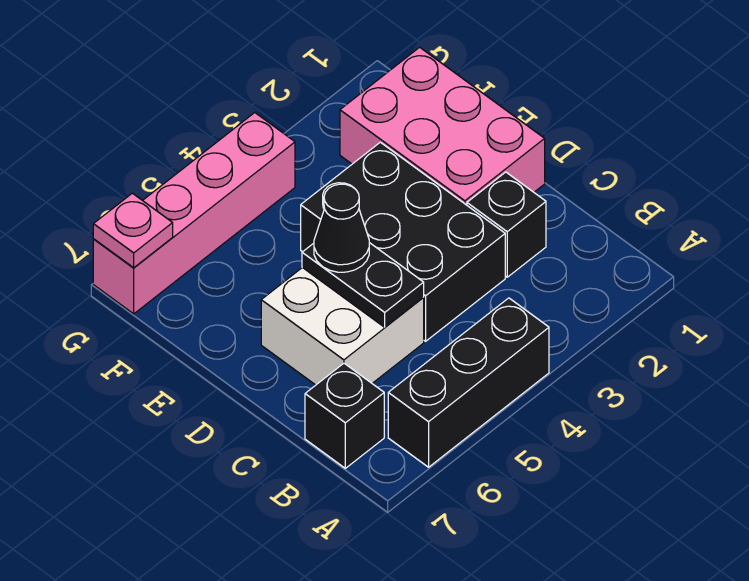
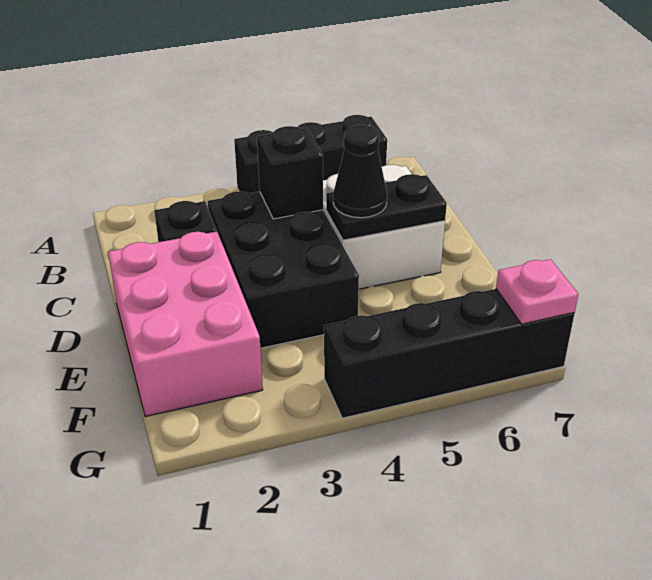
black brick B7 level 1 -> black brick C4 level 2
black plate C5:D5 level 2 -> black plate D5:D6 level 2
pink brick G4:G7 level 1 -> black brick G4:G7 level 1

